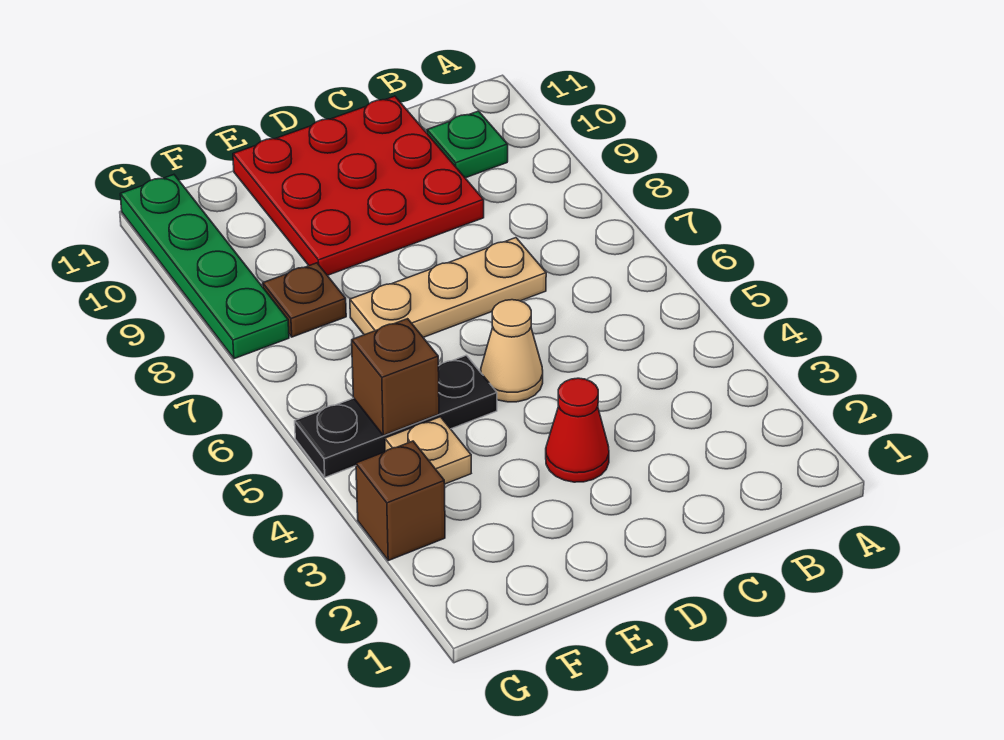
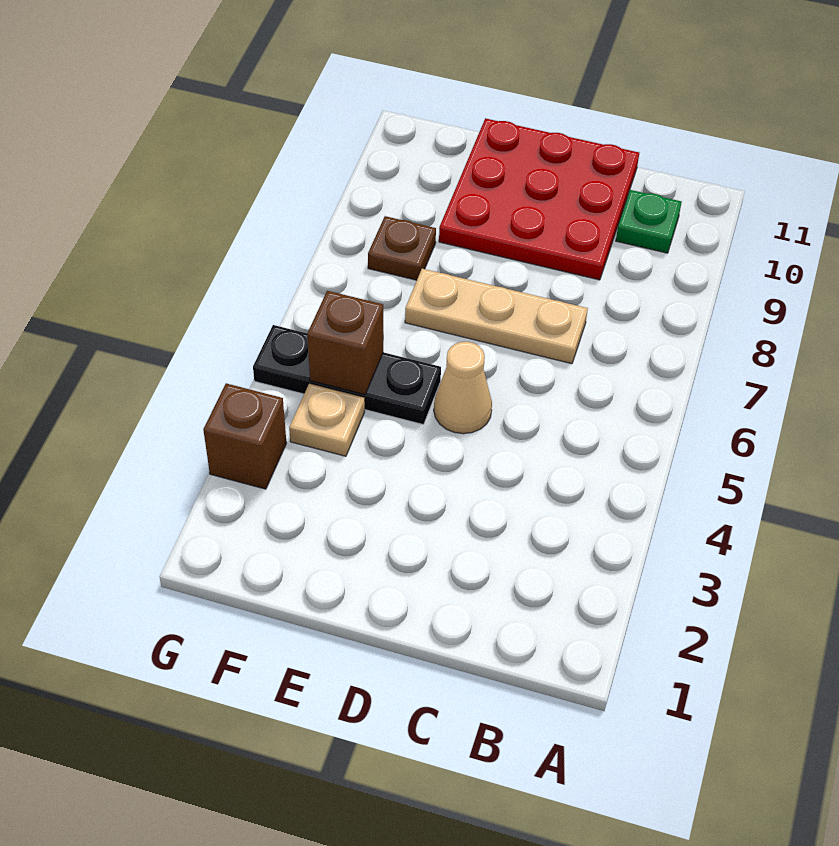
red cone D3 level 1 -> none
green plate G8:G11 level 1 -> none

